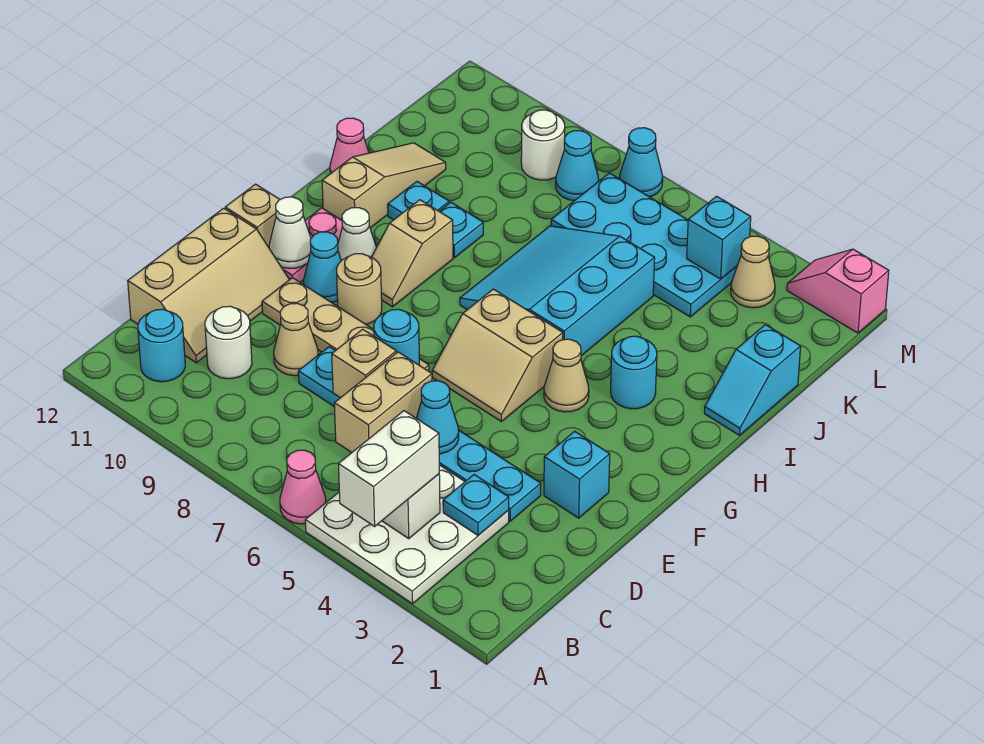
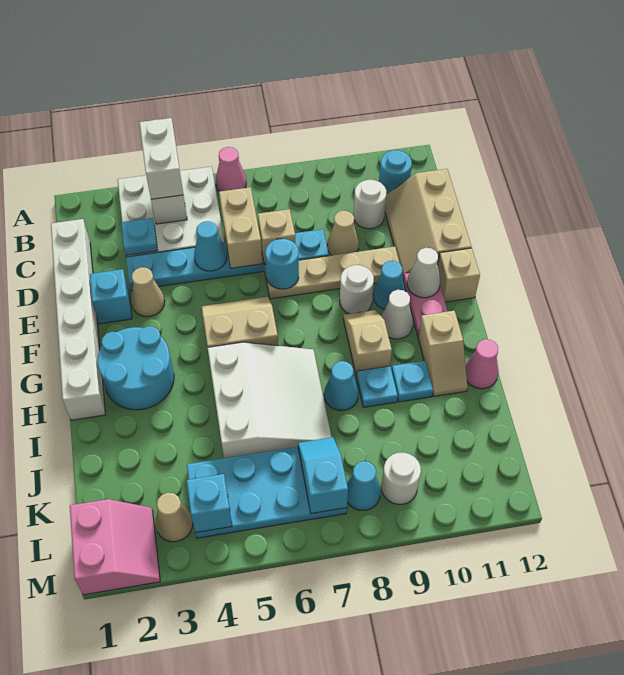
none -> white brick C1:H1 level 1
tan round brick F9 level 1 -> white round brick F9 level 1
tan cone G4 level 1 -> tan cone E3 level 1
cyan round brick H3 level 1 -> cyan round brick G2:H3 level 1
cyan slope H5:J7 level 1 top 5 -> white slope H5:J7 level 1 top 5
tan slope H11:J11 level 1 top H -> tan slope H11:I11 level 1 top H
cyan slope I1:J1 level 1 top J -> cyan slope K7:L7 level 2 top L
pink slope M1:M2 level 1 top 1 -> pink slope L1:M2 level 1 top 1
cyan cone M7 level 1 -> cyan cone I8 level 1

